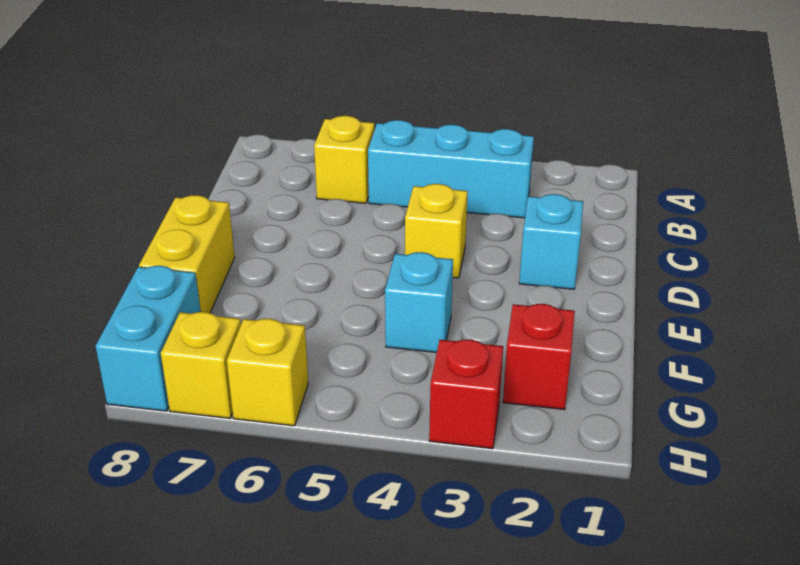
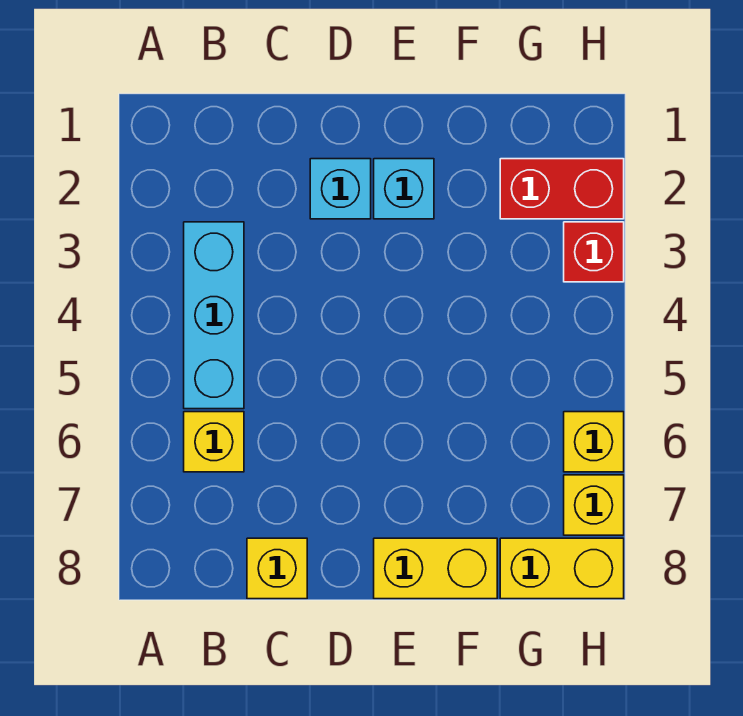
yellow brick D4 level 1 -> yellow brick C8 level 1
cyan brick F4 level 1 -> cyan brick E2 level 1
red brick G2 level 1 -> red brick G2:H2 level 1
cyan brick G8:H8 level 1 -> yellow brick G8:H8 level 1

